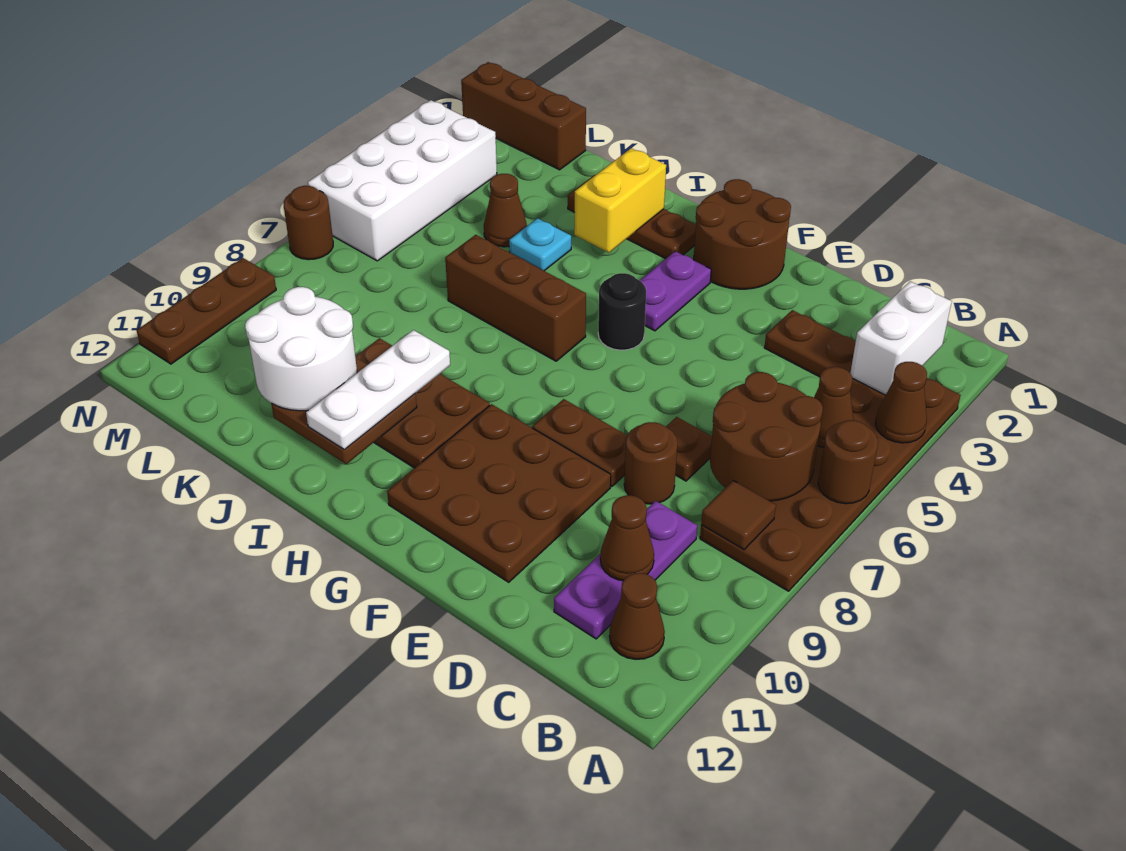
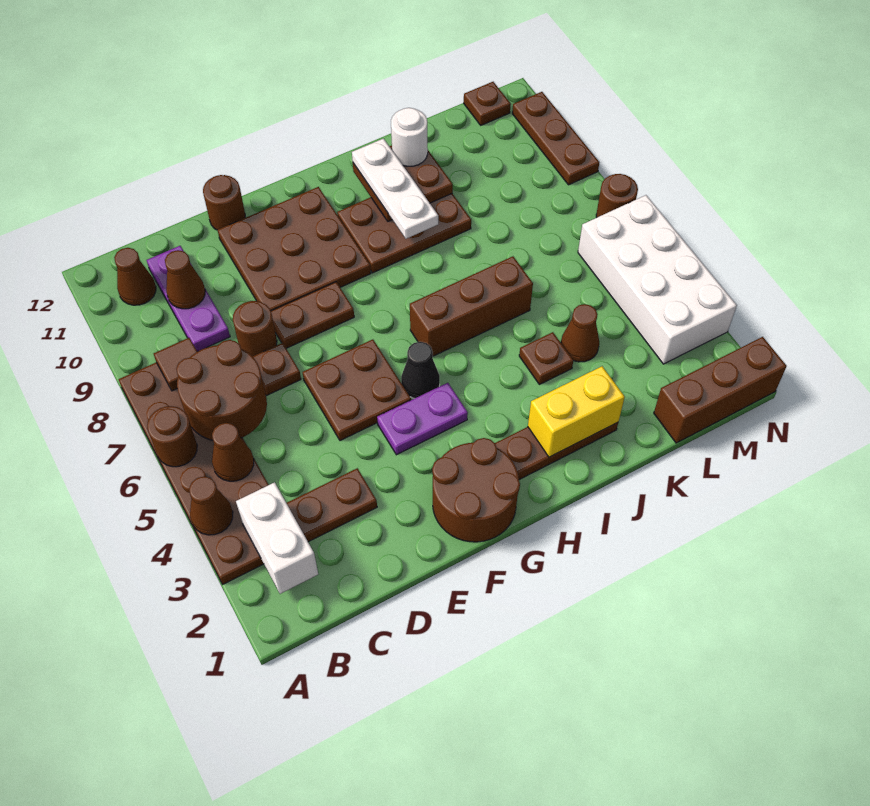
none -> brown plate E5:F6 level 1
none -> brown round brick E12 level 1
purple plate G3:G4 level 1 -> purple plate F4:G4 level 1
black round brick G5 level 1 -> black cone G5 level 1
yellow brick I2:I3 level 2 -> yellow brick I2:J2 level 2
cyan plate J4 level 1 -> brown plate J4 level 1
white round brick J10:K11 level 3 -> white round brick J11 level 3
none -> brown plate M12 level 1

